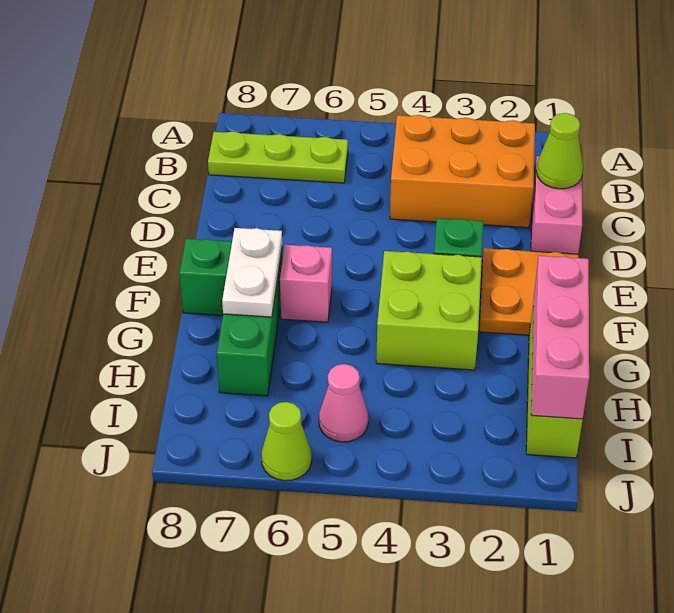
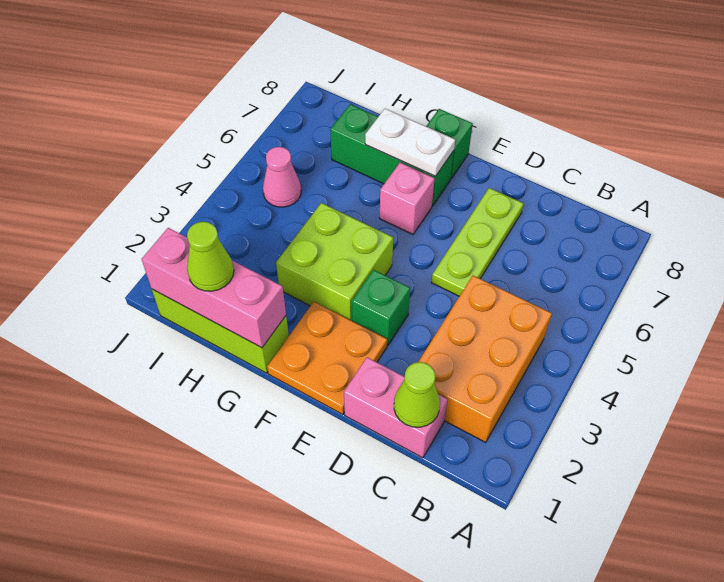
lime plate B6:B8 level 1 -> lime plate D5:D7 level 1
lime cone J6 level 1 -> lime cone H1 level 3

